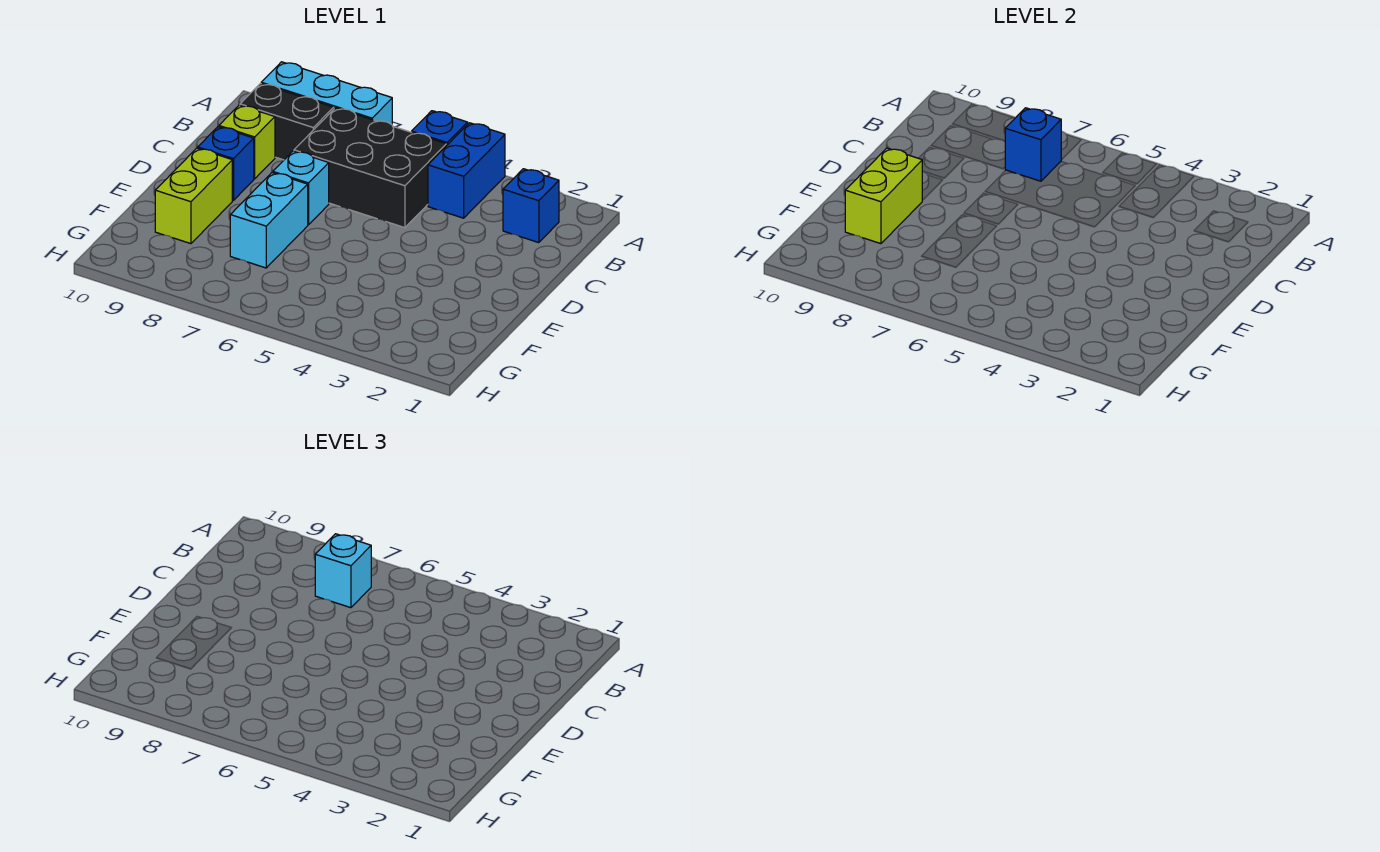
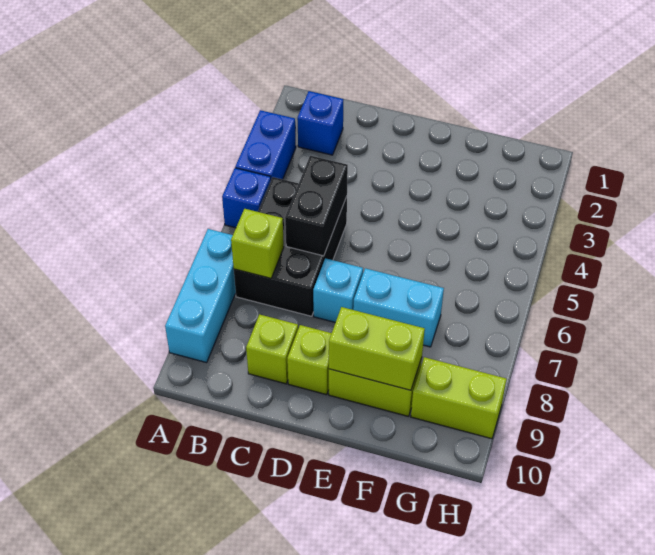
blue brick A4:B4 level 1 -> blue brick A3:A4 level 1
blue brick B7 level 2 -> lime brick B7 level 2
cyan brick B7 level 3 -> none
black brick B8:B9 level 1 -> black brick C5:C6 level 2
blue brick D9 level 1 -> lime brick D9 level 1
none -> lime brick G9:H9 level 1

